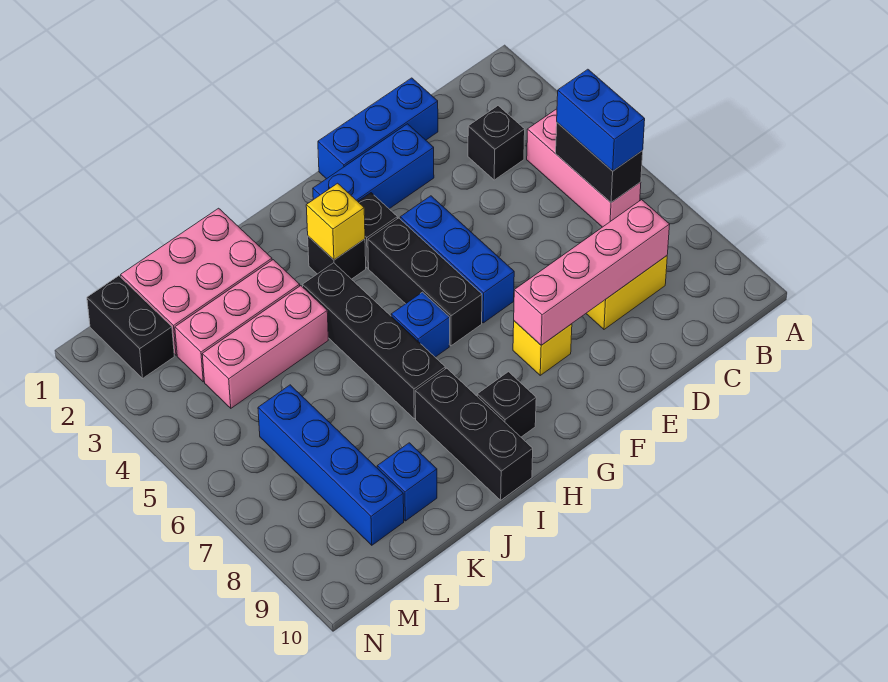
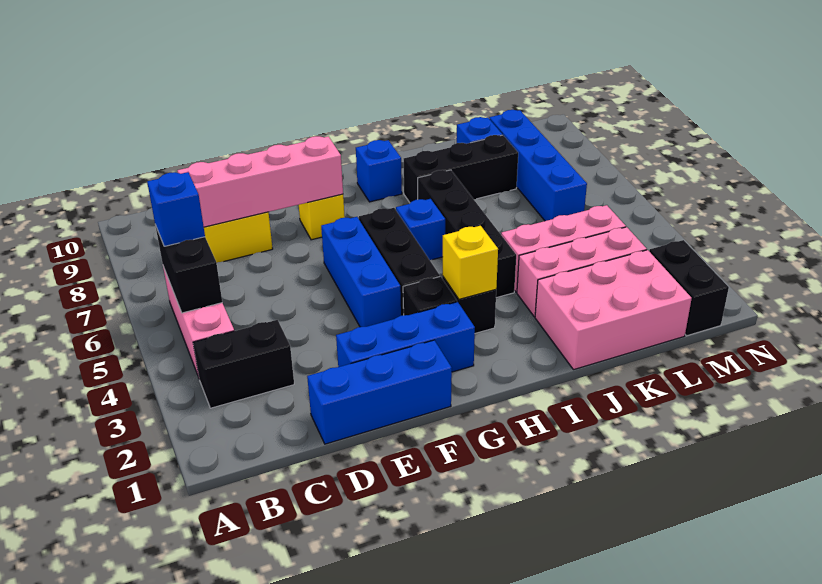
blue brick B5:B6 level 3 -> blue brick B6 level 3
black brick C3 level 1 -> black brick B3:C3 level 1
black brick H9 level 1 -> blue brick H9 level 1
black brick I8:I10 level 1 -> black brick I8:K8 level 1

